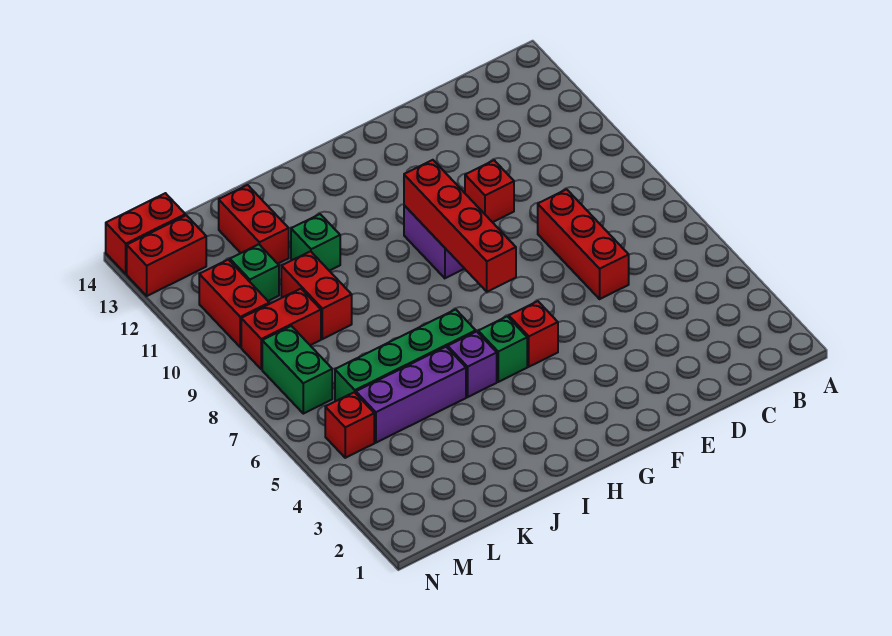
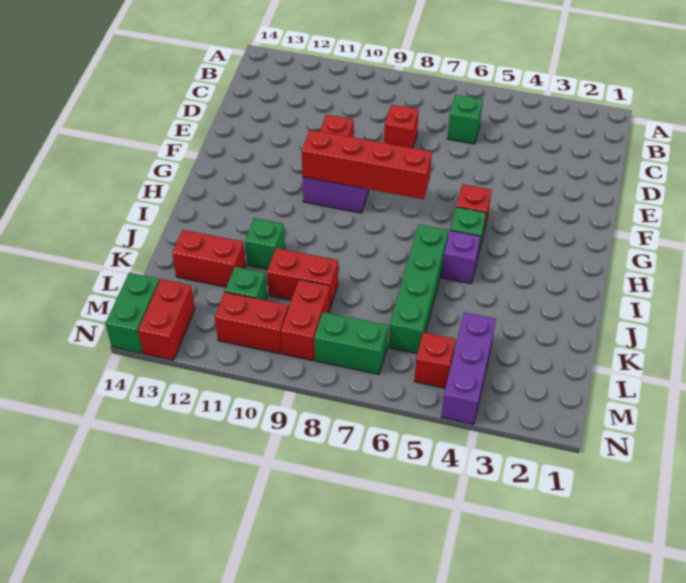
none -> green brick C6 level 1
red brick D6:D8 level 1 -> red brick D8 level 1
purple brick J5:L5 level 1 -> purple brick L4:N4 level 1
red brick M14:N14 level 1 -> green brick M14:N14 level 1

